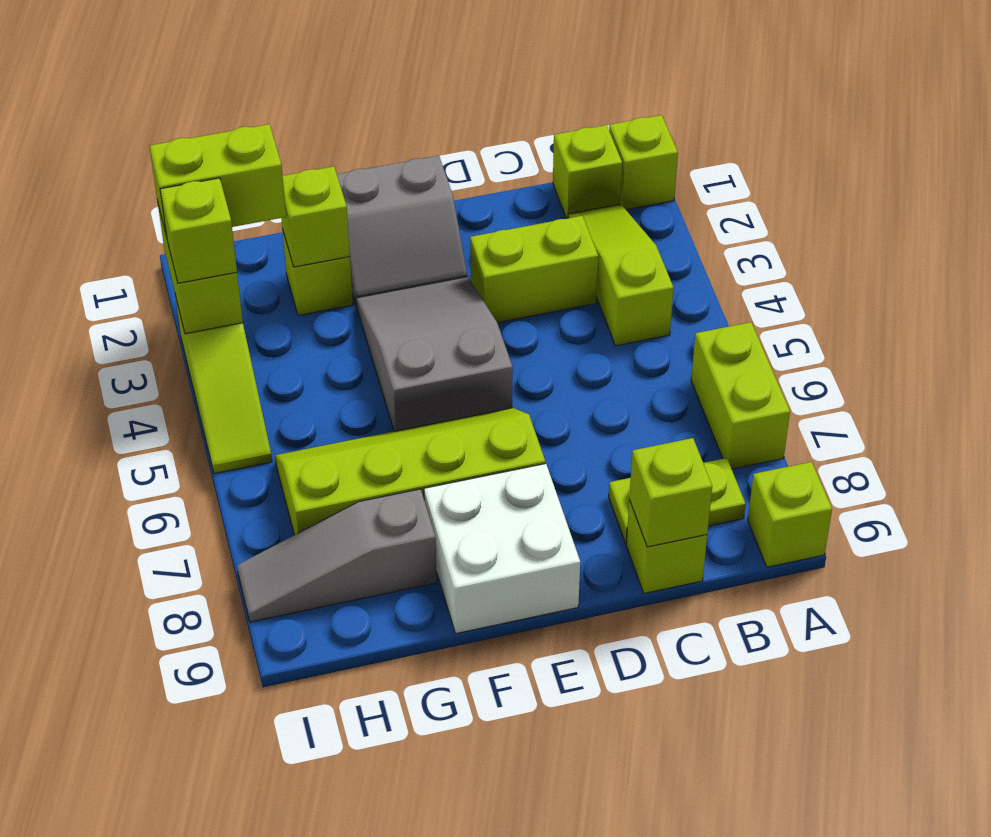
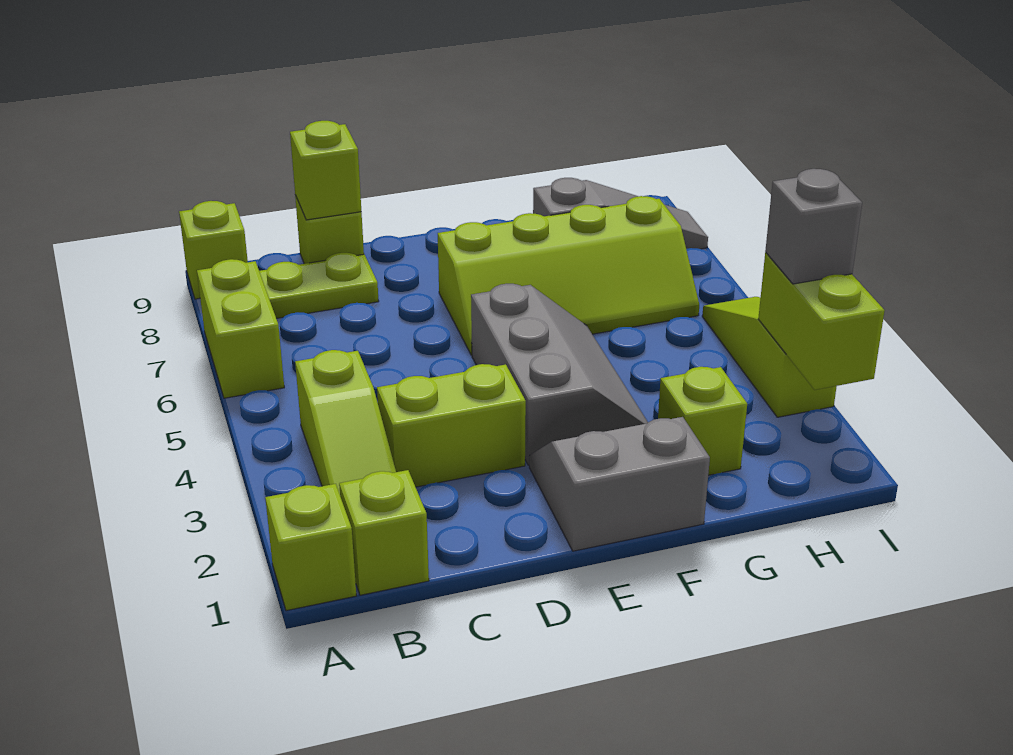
grey slope E3:F5 level 1 top 5 -> grey slope E3:F5 level 1 top E
white brick E8:F9 level 1 -> none
lime brick G2 level 2 -> none
lime brick H2:I2 level 3 -> none
lime brick I3 level 3 -> grey brick I3 level 3

